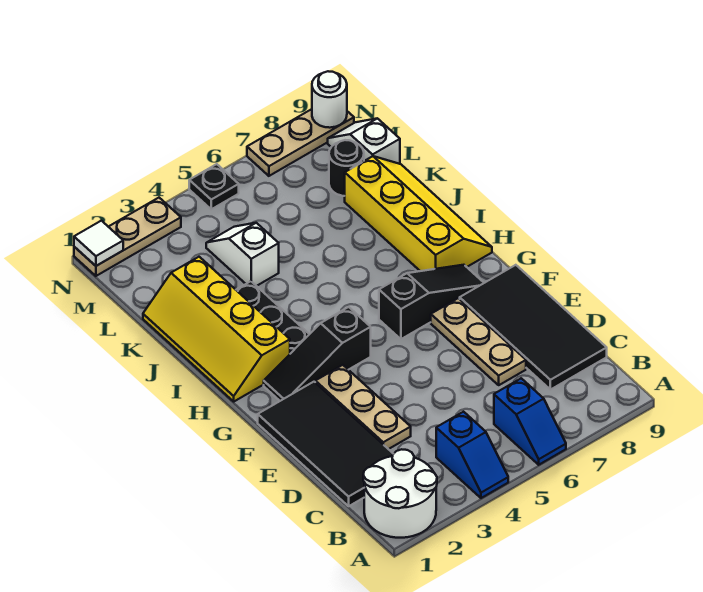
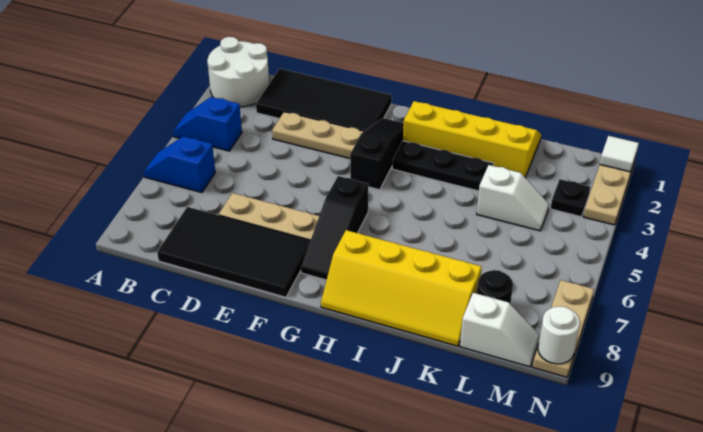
black plate N5 level 1 -> black plate M3 level 1

